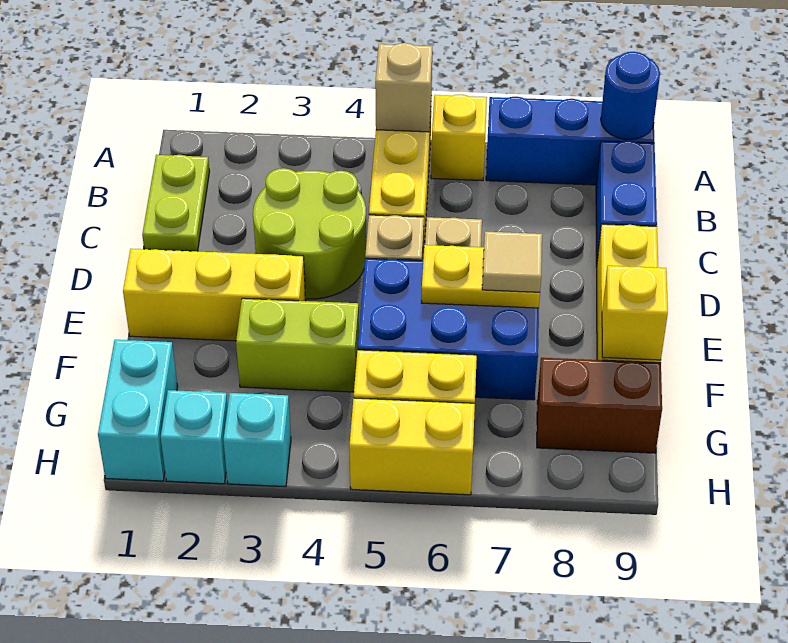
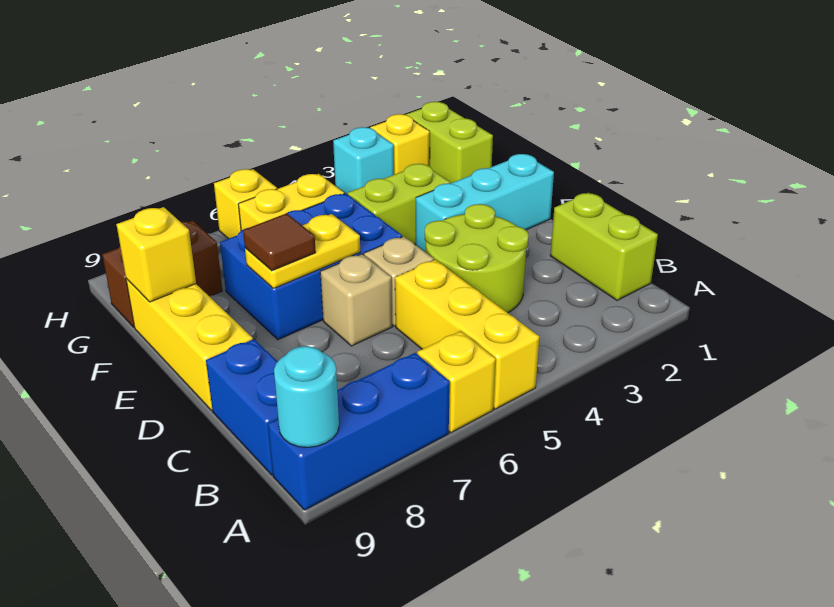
tan brick A5 level 2 -> none
blue round brick A9 level 2 -> cyan round brick A9 level 2
lime plate B1:C1 level 1 -> lime brick B1:C1 level 1
yellow brick E1:E3 level 1 -> cyan brick E1:E3 level 1
tan tile E7 level 3 -> brown tile E7 level 3
cyan brick G1:H1 level 1 -> lime brick G1:H1 level 1
cyan brick H2 level 1 -> yellow brick H2 level 1
yellow brick H5:H6 level 1 -> yellow brick H6 level 1

